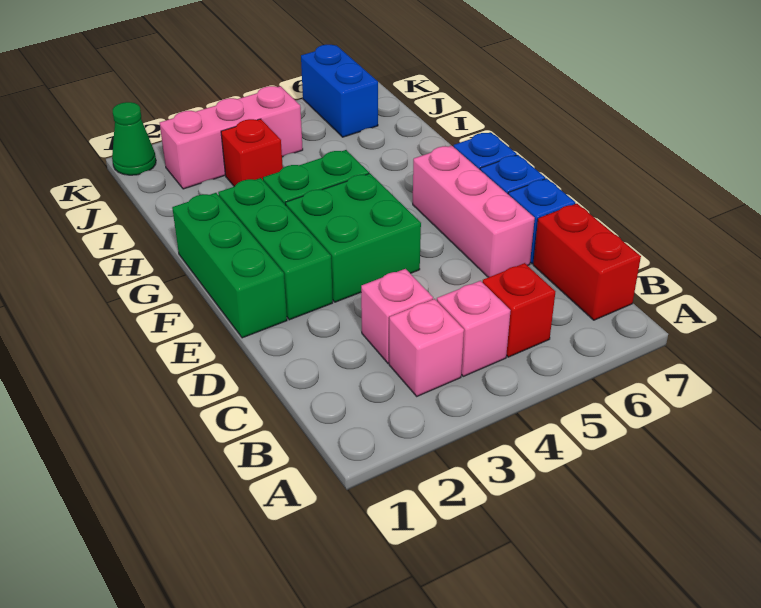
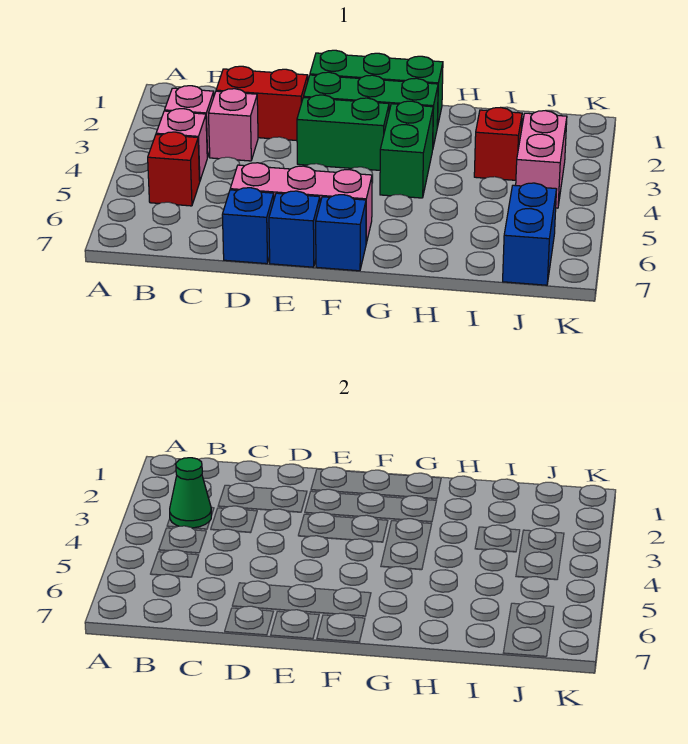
red brick B7:C7 level 1 -> red brick C2:D2 level 1
green brick E3:F4 level 1 -> green brick E3:F3 level 1
pink brick J2:J4 level 1 -> pink brick J3:J4 level 1
blue brick J6:K6 level 1 -> blue brick J6:J7 level 1
green cone K1 level 1 -> green cone B3 level 2

